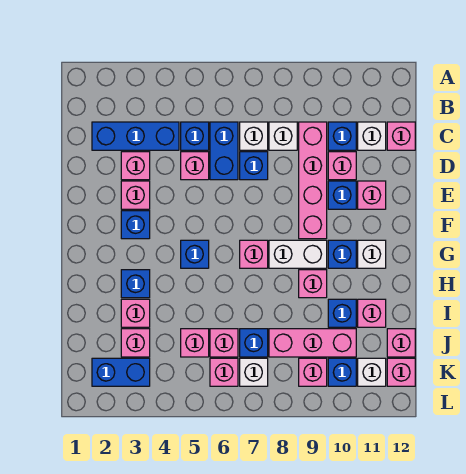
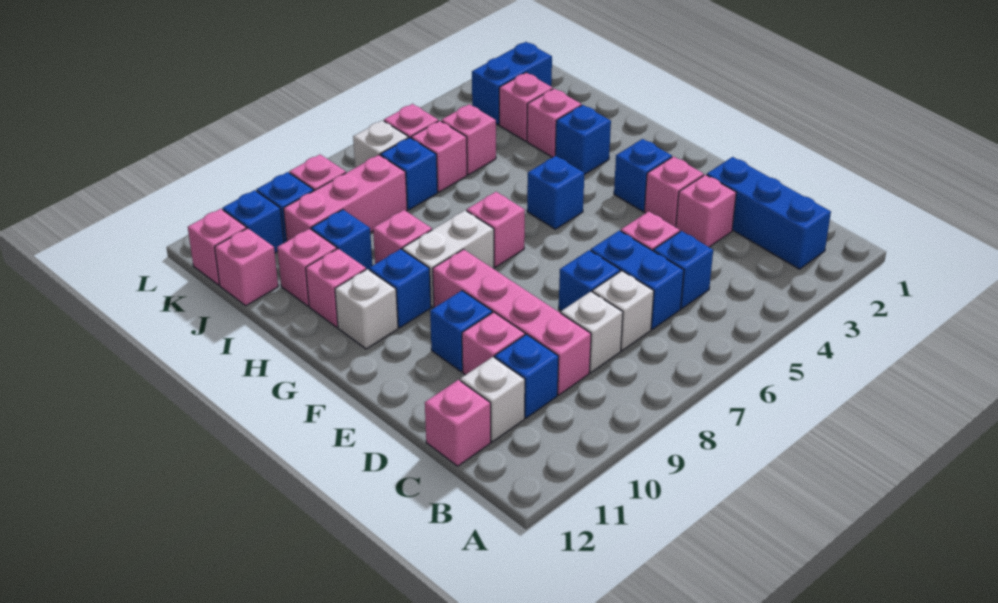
blue brick C2:C4 level 1 -> blue brick B2:D2 level 1
pink brick E11 level 1 -> pink brick H11 level 1
white brick K11 level 1 -> blue brick K11 level 1

